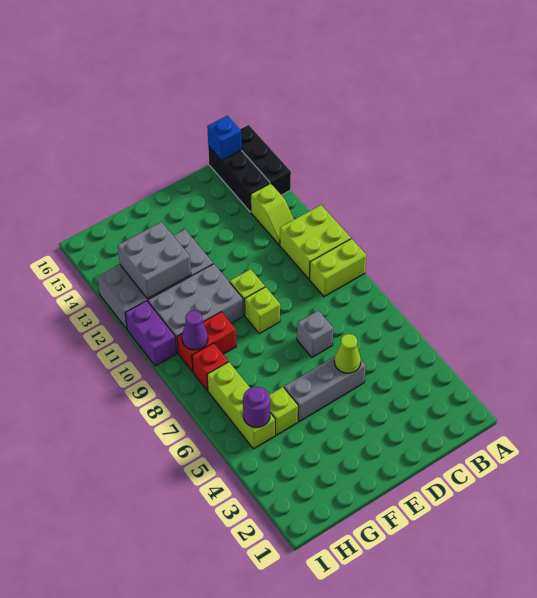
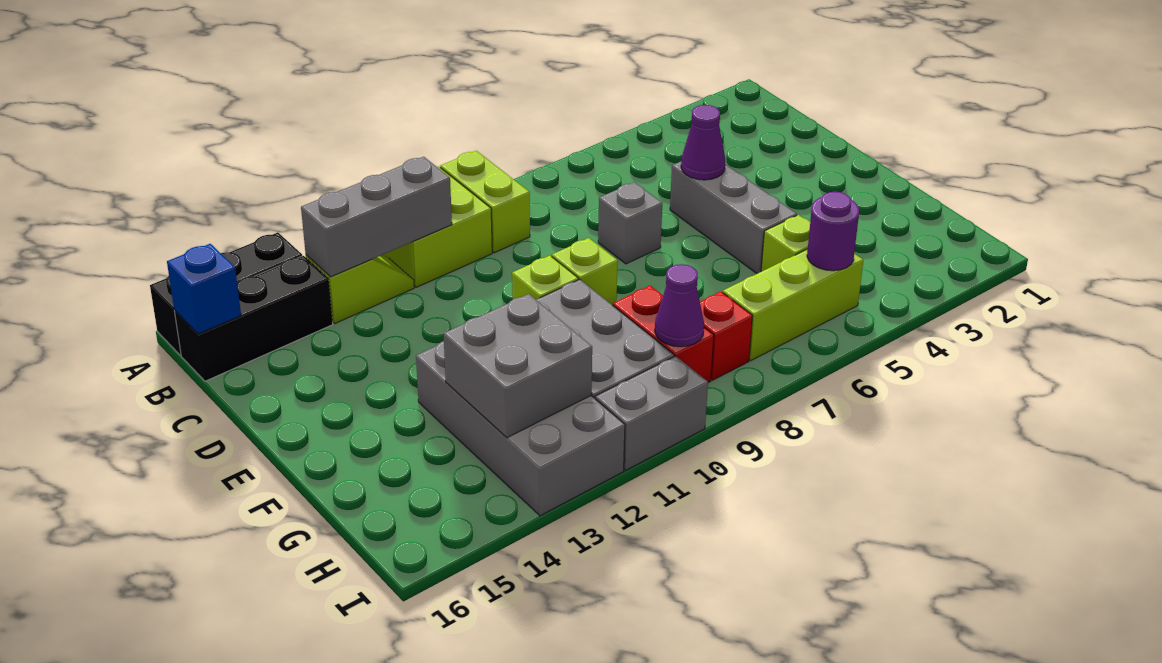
none -> grey brick B11:B13 level 2
lime cone D5 level 2 -> purple cone D5 level 2
purple brick I10:I11 level 1 -> grey brick I10:I11 level 1

